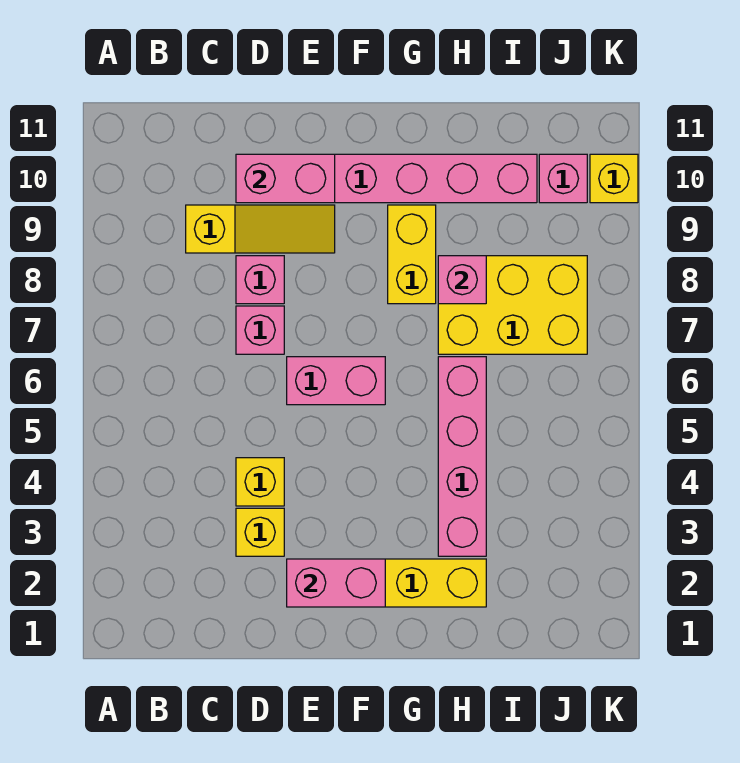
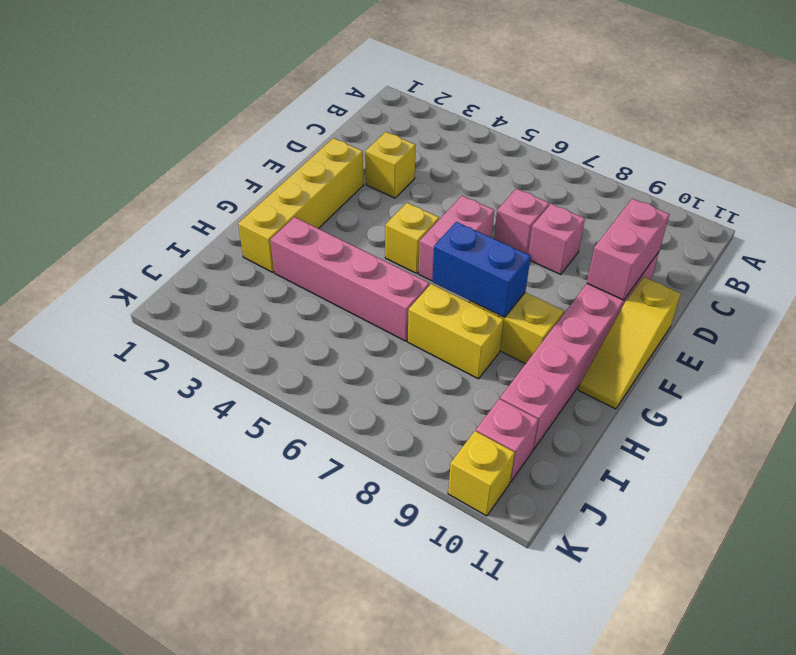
yellow slope C9:E9 level 1 top C -> yellow slope E11:G11 level 1 top E
yellow brick D4 level 1 -> yellow brick F5 level 1
pink brick E2:F2 level 2 -> none
none -> blue brick G7:G8 level 2
yellow brick H7:J8 level 1 -> yellow brick H7:H8 level 1
pink brick H8 level 2 -> none

